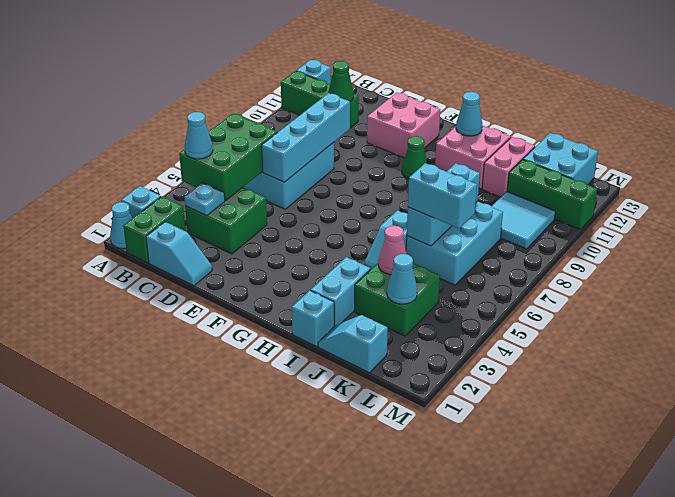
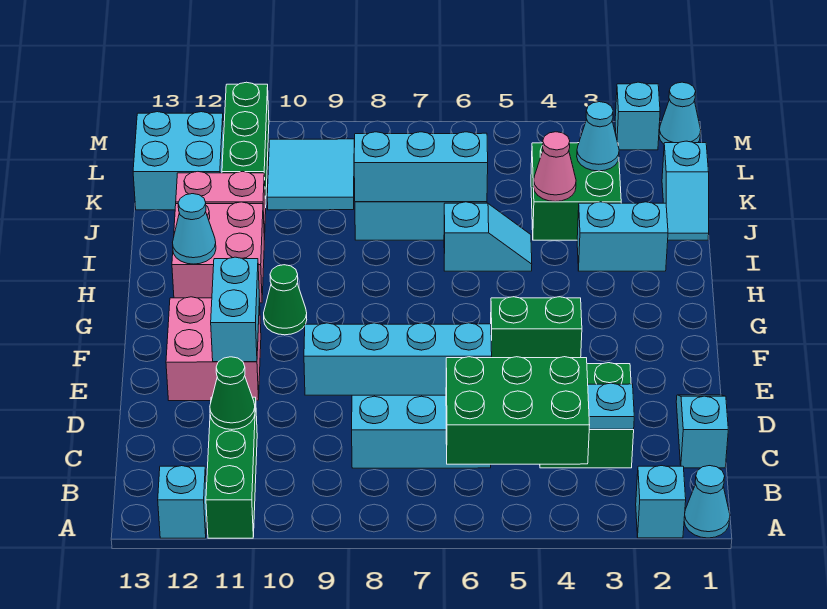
green brick B1:B2 level 1 -> green brick F4:F5 level 1
cyan cone B4 level 3 -> cyan cone M1 level 1
cyan brick I1 level 1 -> cyan brick M2 level 1
cyan brick J6:K6 level 3 -> cyan brick E11:F11 level 2

